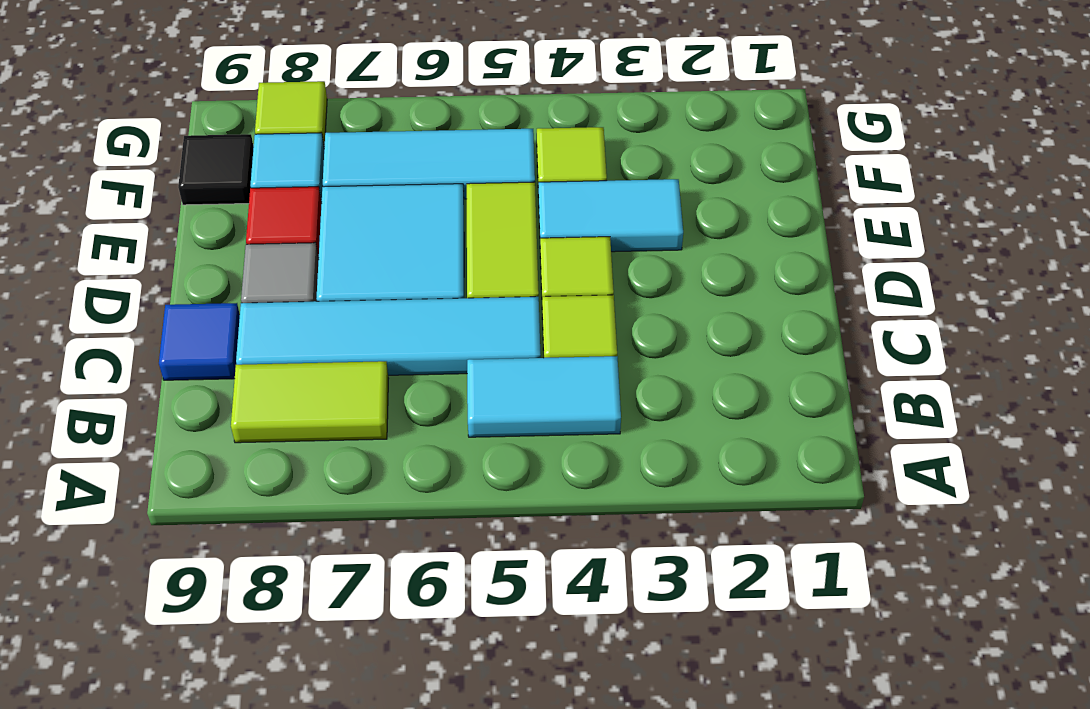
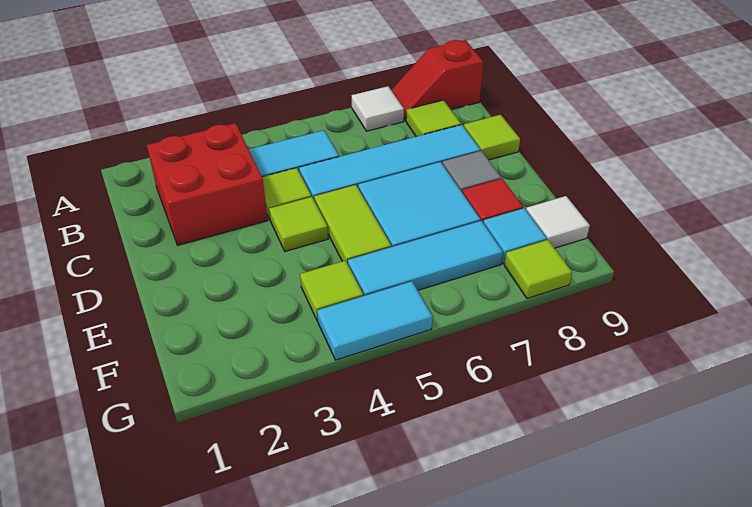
none -> white tile A7 level 1
none -> red slope A8:A9 level 1 top 9
none -> red brick B2:C3 level 1
lime tile B7:B8 level 1 -> lime tile B8 level 1
blue tile C9 level 1 -> lime tile C9 level 1
cyan tile E3:E4 level 1 -> cyan tile G4:G5 level 1
black tile F9 level 1 -> white tile F9 level 1

